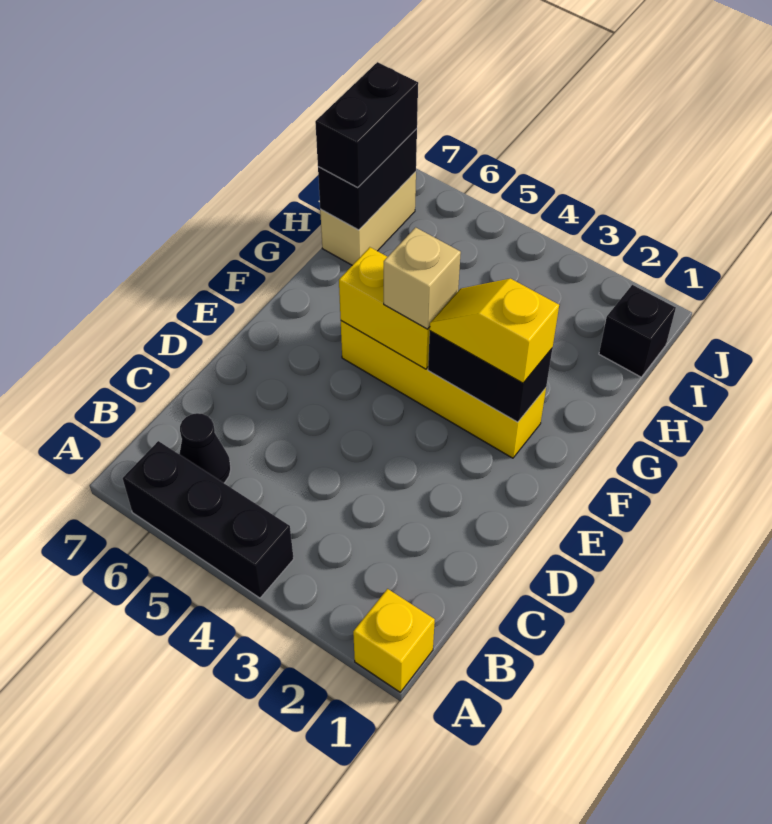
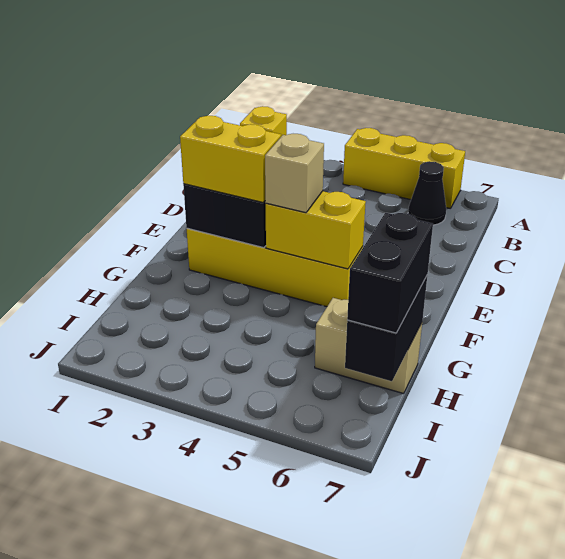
black brick A4:A6 level 1 -> yellow brick A4:A6 level 1
yellow slope F2:F3 level 3 top 2 -> yellow brick F2:F3 level 3
tan brick H7:I7 level 1 -> tan brick H6:H7 level 1
black brick I1 level 1 -> none

